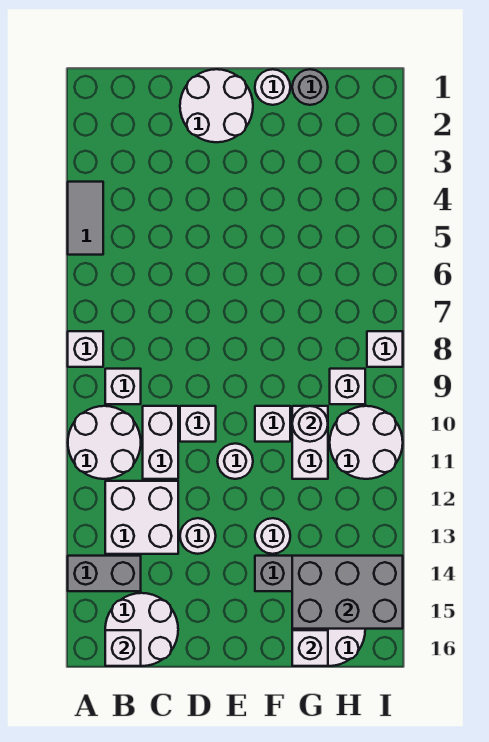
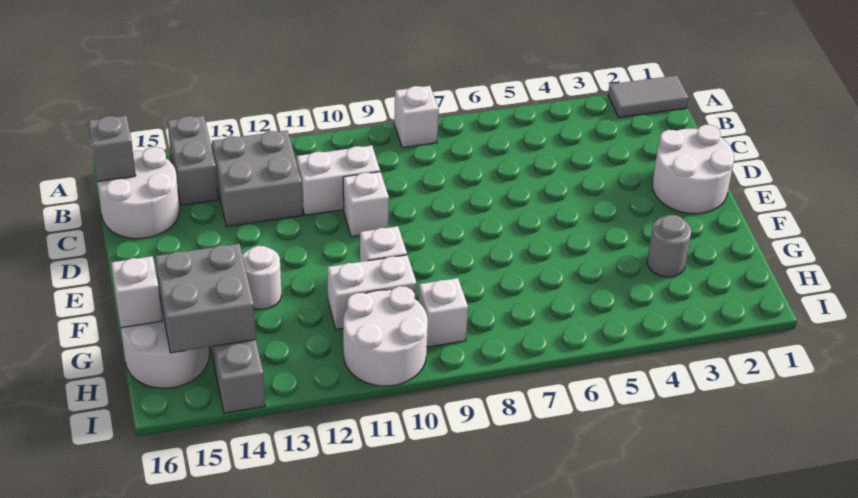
grey tile A4:A5 level 1 -> grey tile A1:A2 level 1
white round brick A10:B11 level 1 -> none
white brick B9 level 1 -> none
white brick B12:C13 level 1 -> grey brick B12:C13 level 1
white brick B16 level 2 -> grey brick B16 level 2
white round brick D13 level 1 -> none
white round brick E11 level 1 -> none
white round brick F1 level 1 -> none
grey round brick G1 level 1 -> grey round brick G3 level 1
white round brick G10 level 2 -> none
grey brick G14:I15 level 2 -> grey brick G14:H15 level 2
white brick I8 level 1 -> none

